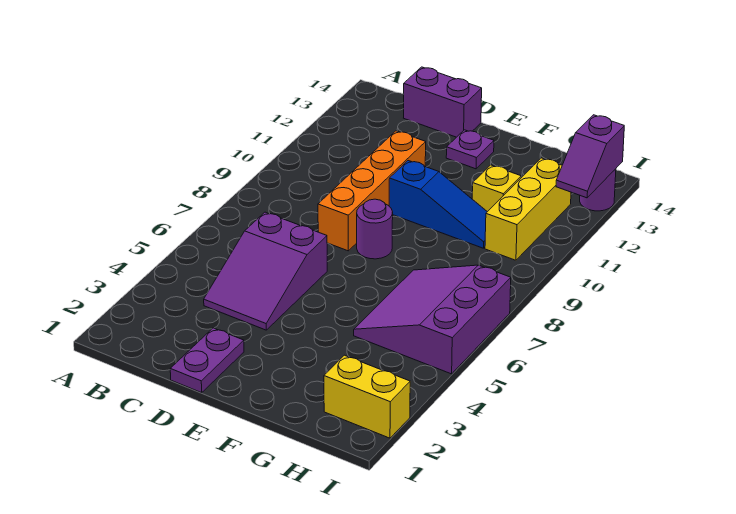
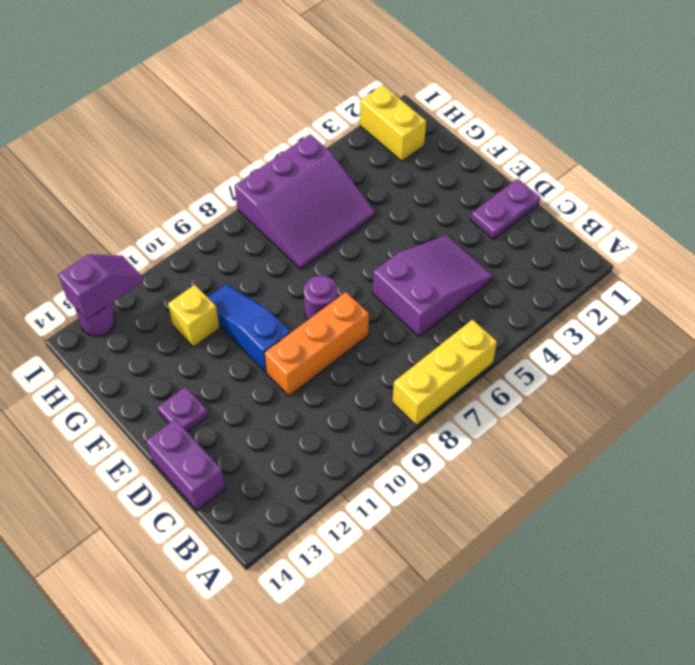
orange brick D8:D11 level 1 -> orange brick D8:D10 level 1
yellow brick H10:H12 level 1 -> yellow brick A6:A8 level 1

